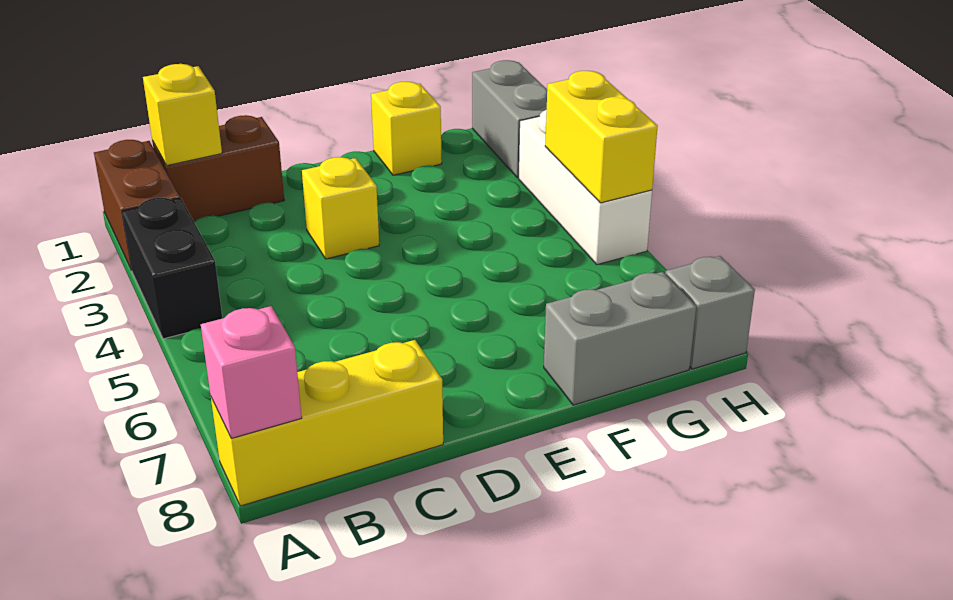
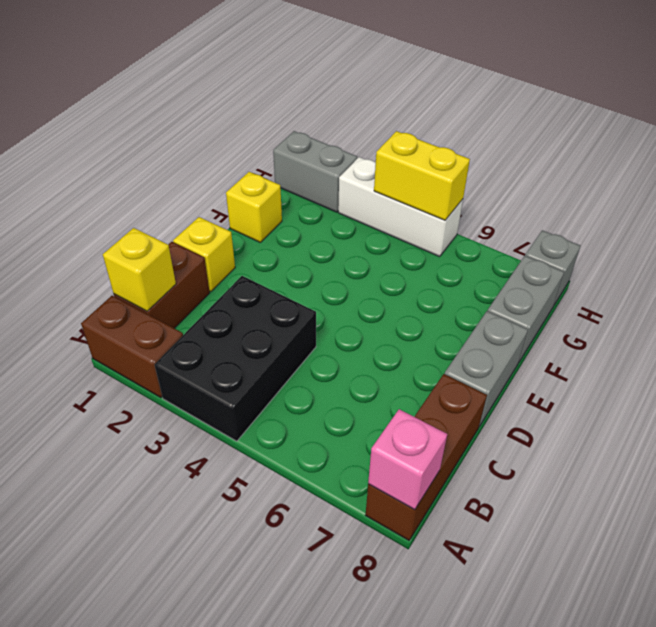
black brick A3:A4 level 1 -> black brick A3:C4 level 1
yellow brick A8:C8 level 1 -> brown brick A8:C8 level 1
yellow brick D3 level 1 -> yellow brick D1 level 1
none -> grey brick D8:E8 level 1

